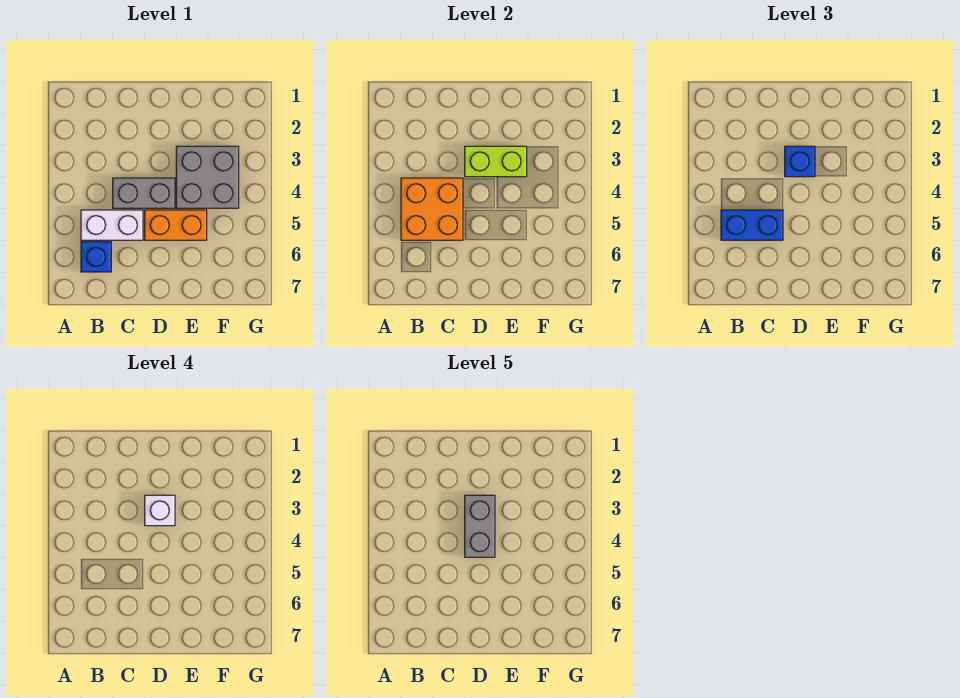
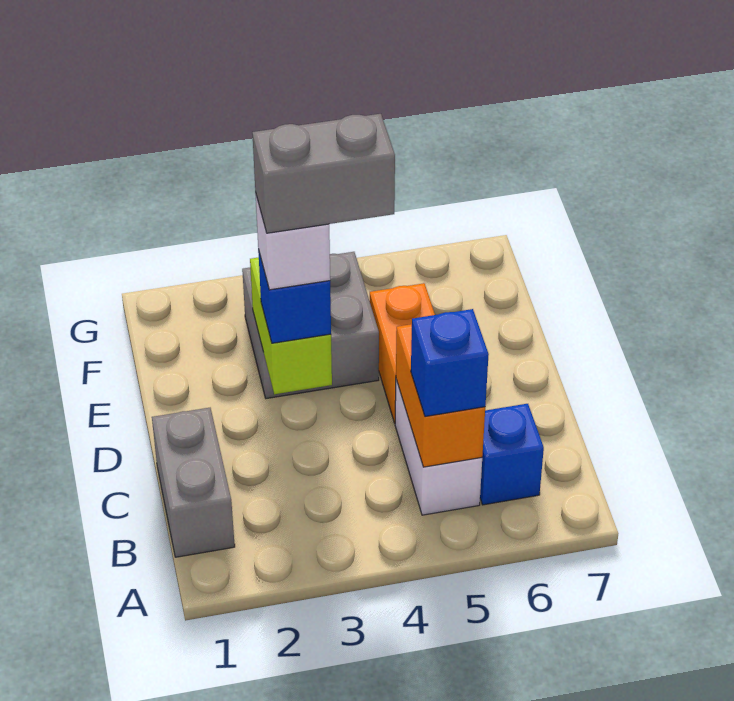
orange brick B4:C5 level 2 -> orange brick B5:C5 level 2
blue brick B5:C5 level 3 -> blue brick B5 level 3
grey brick C4:D4 level 1 -> grey brick B1:C1 level 1

